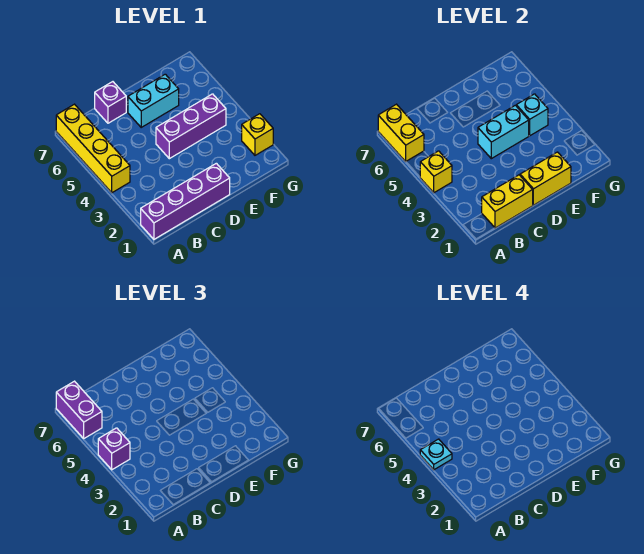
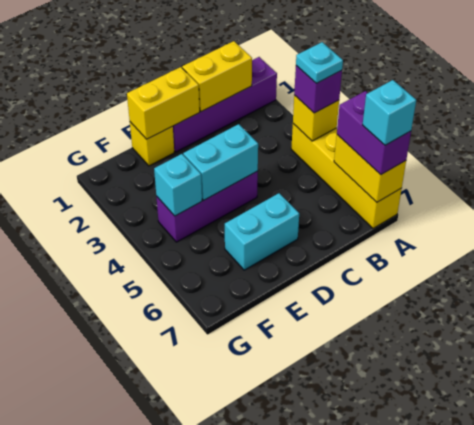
none -> cyan brick A7 level 4
purple brick C7 level 1 -> none
yellow brick G2 level 1 -> yellow brick E1 level 1

